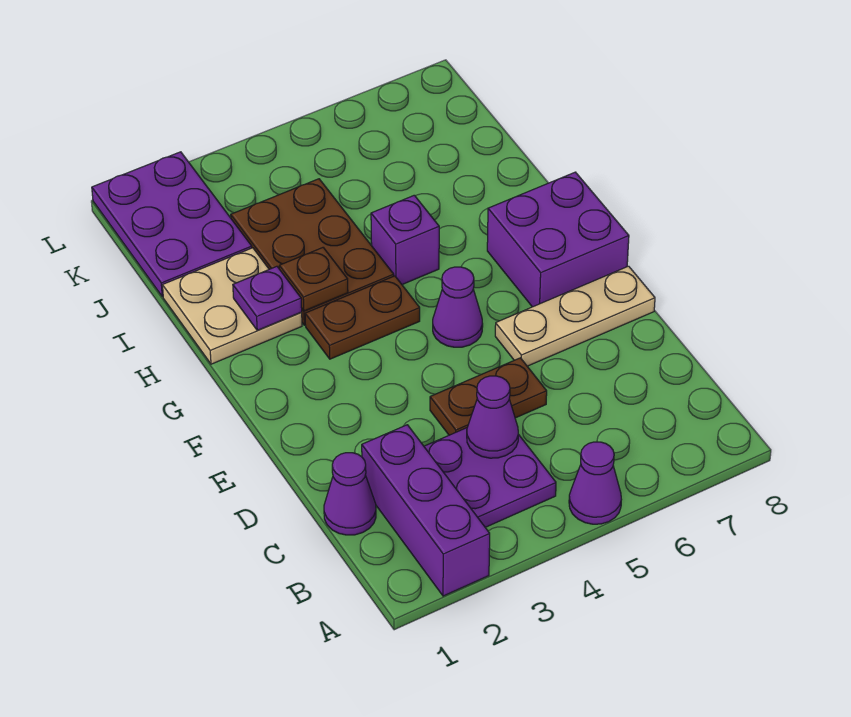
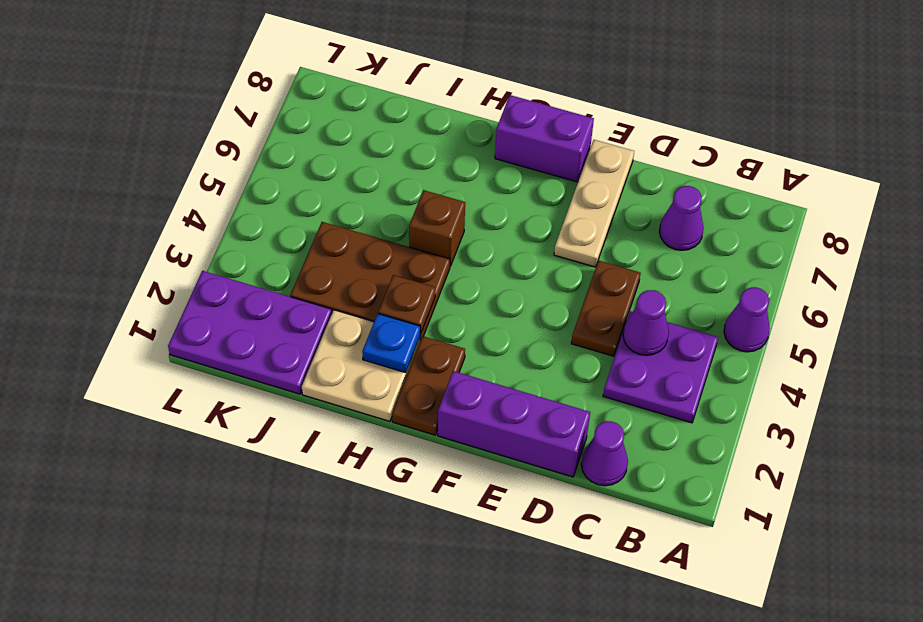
purple brick A2:C2 level 1 -> purple brick D1:F1 level 1
purple cone F5 level 1 -> purple cone C7 level 1
purple brick F7:G8 level 1 -> purple brick F8:G8 level 1
brown plate G3:G4 level 1 -> brown plate G1:G2 level 1
purple plate H2 level 2 -> blue plate H2 level 2
purple brick H5 level 1 -> brown brick H5 level 1

